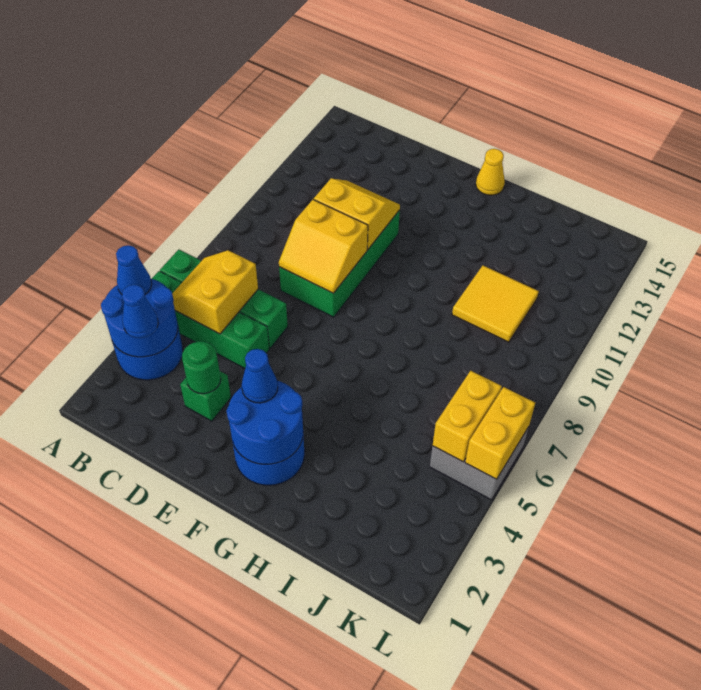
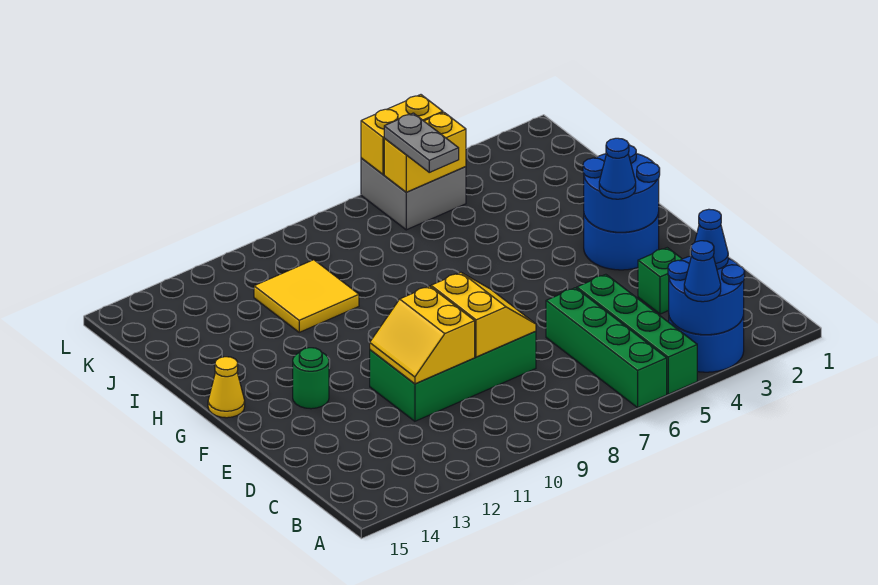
yellow slope B5:C6 level 2 top C -> none
green round brick D3 level 2 -> green round brick F13 level 1
none -> grey plate J6:K6 level 3

